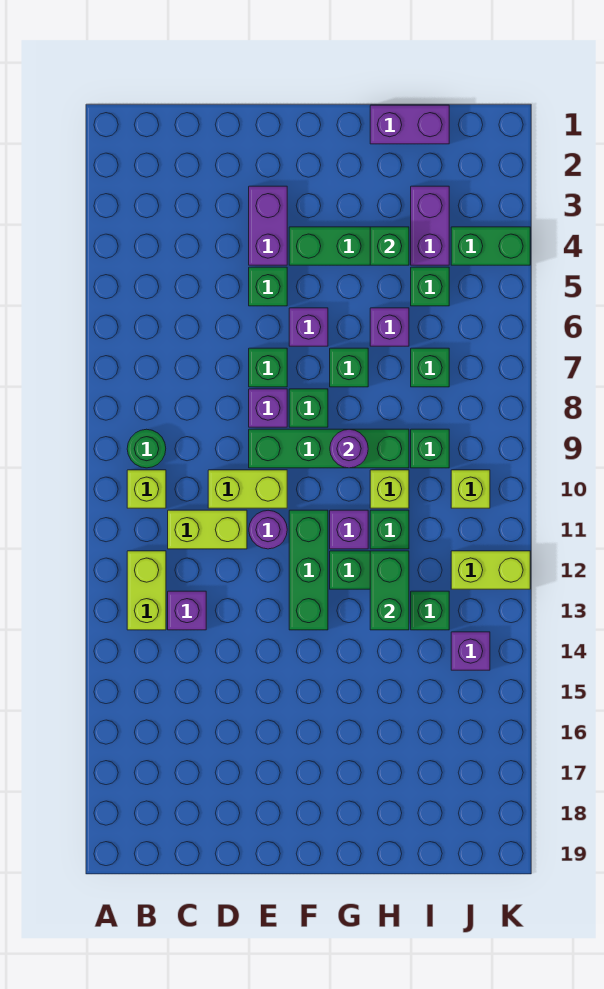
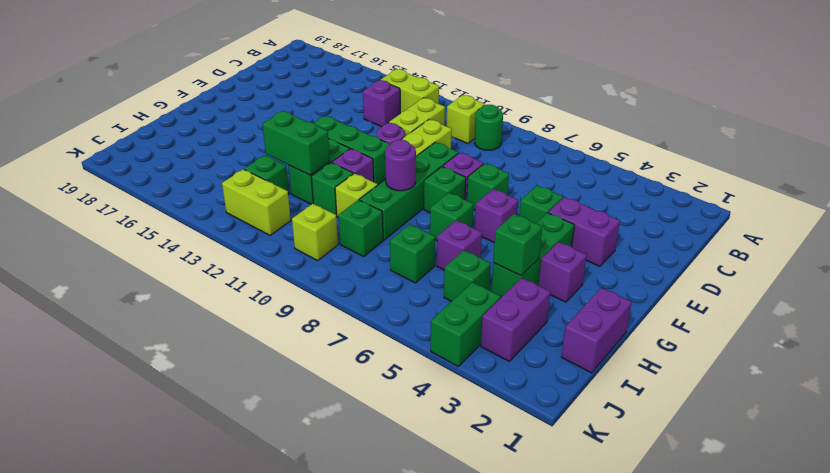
purple brick I3:I4 level 1 -> purple brick I3:J3 level 1
lime brick J12:K12 level 1 -> lime brick J12:J13 level 1
purple brick J14 level 1 -> purple brick G3 level 1

